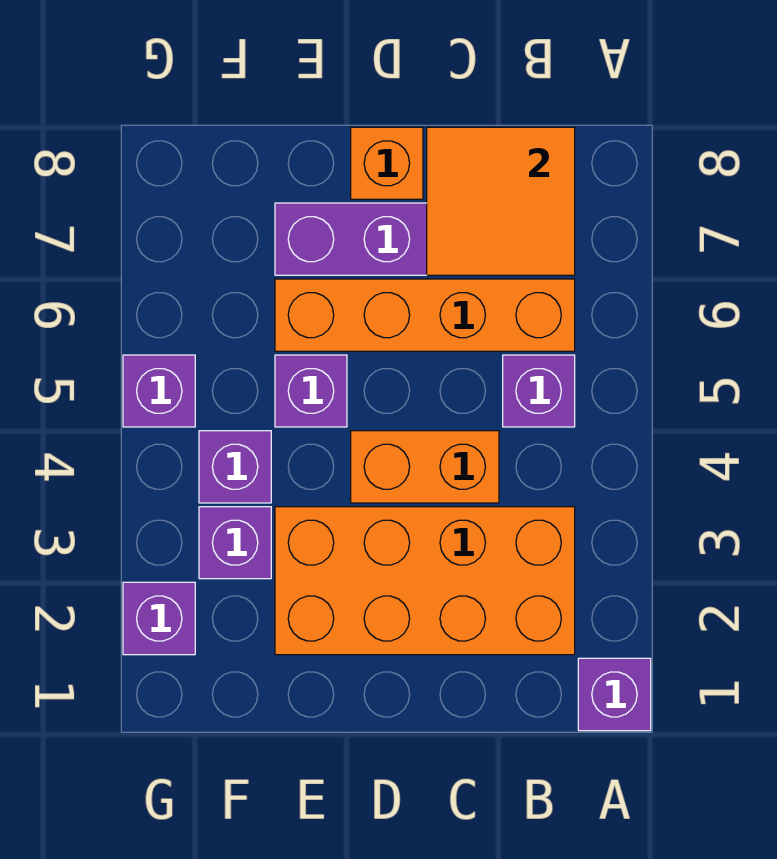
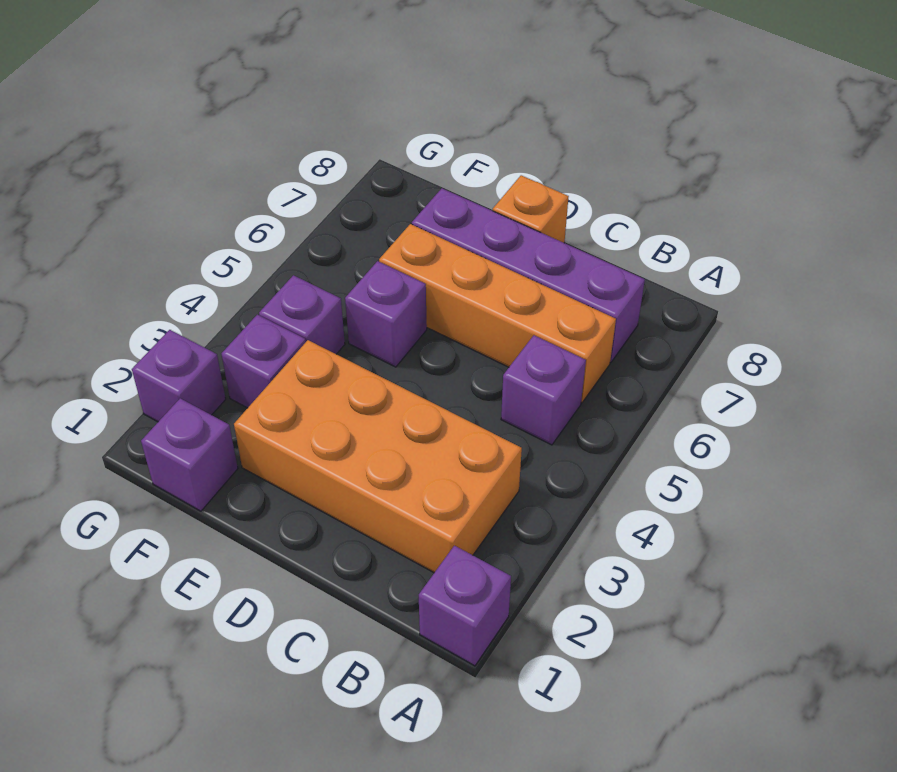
orange tile B7:C8 level 2 -> none
orange brick C4:D4 level 1 -> none
purple brick G5 level 1 -> purple brick F1 level 1

